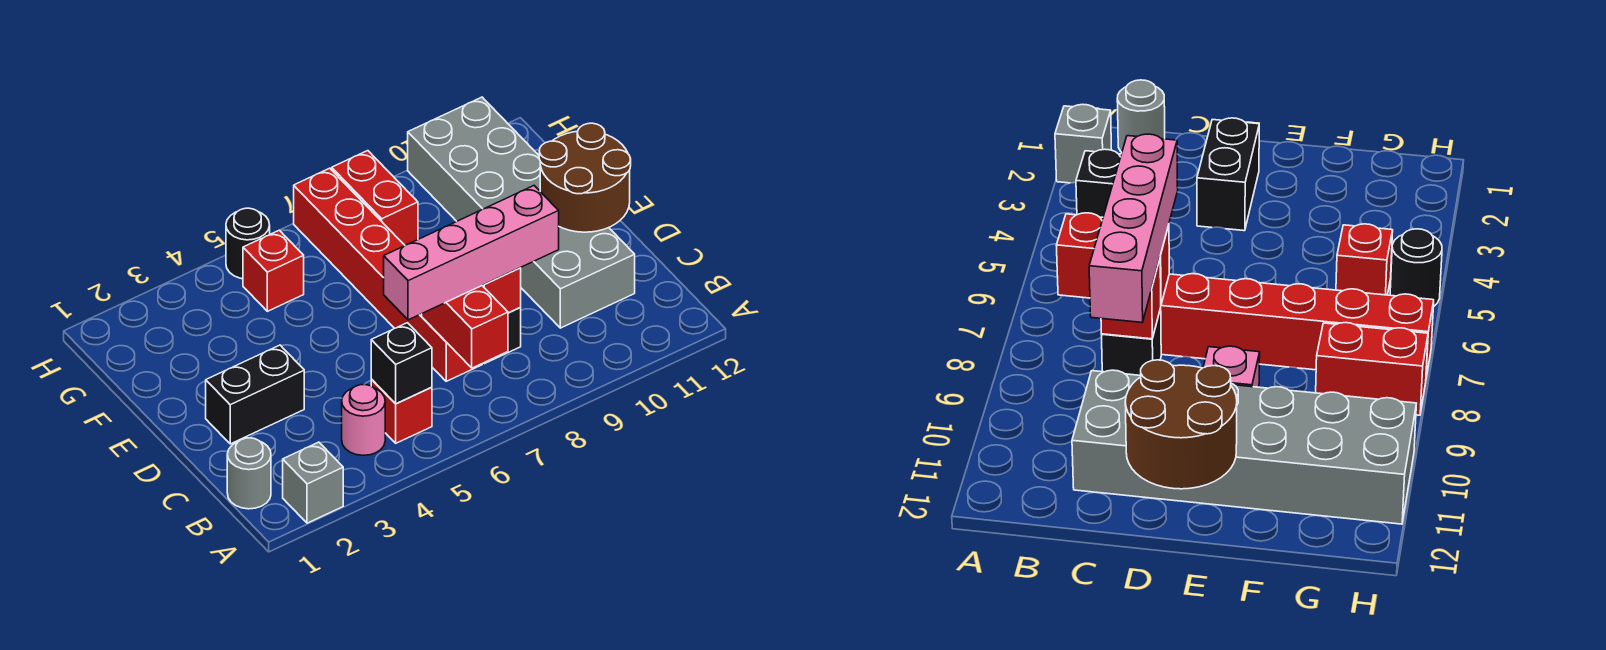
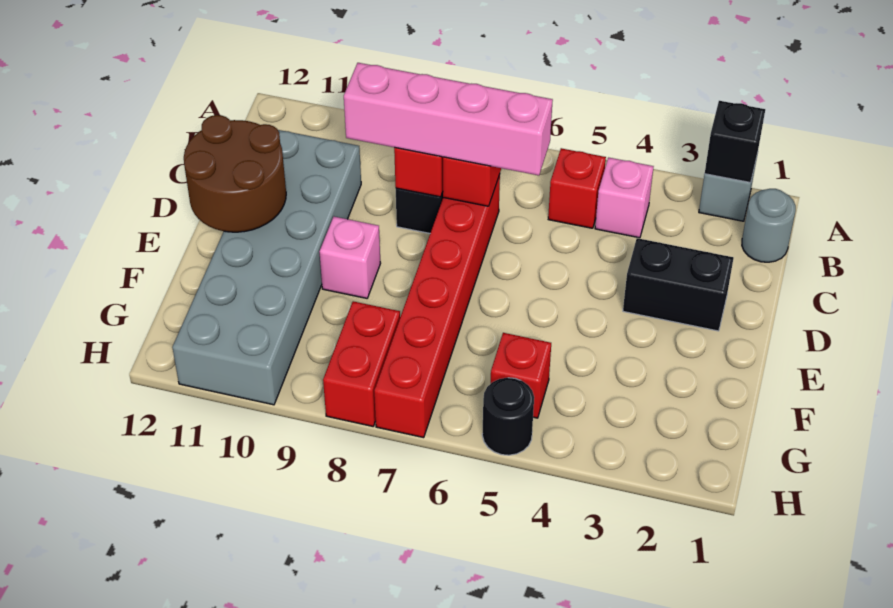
pink round brick B4 level 1 -> pink brick B4 level 1
black brick B5 level 2 -> black brick A2 level 2

